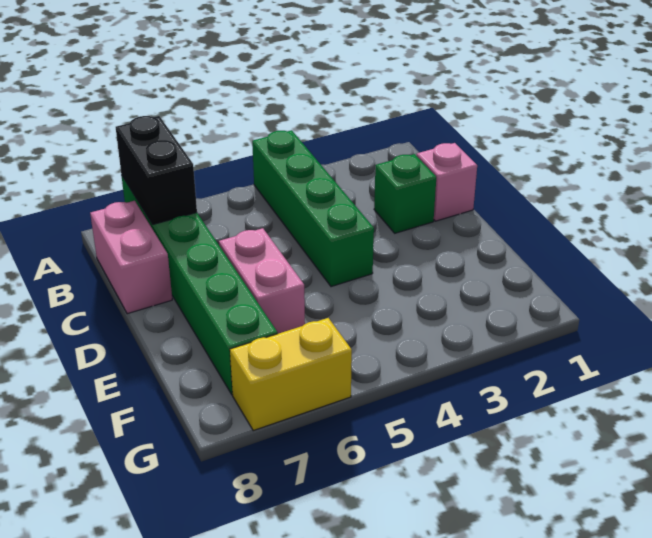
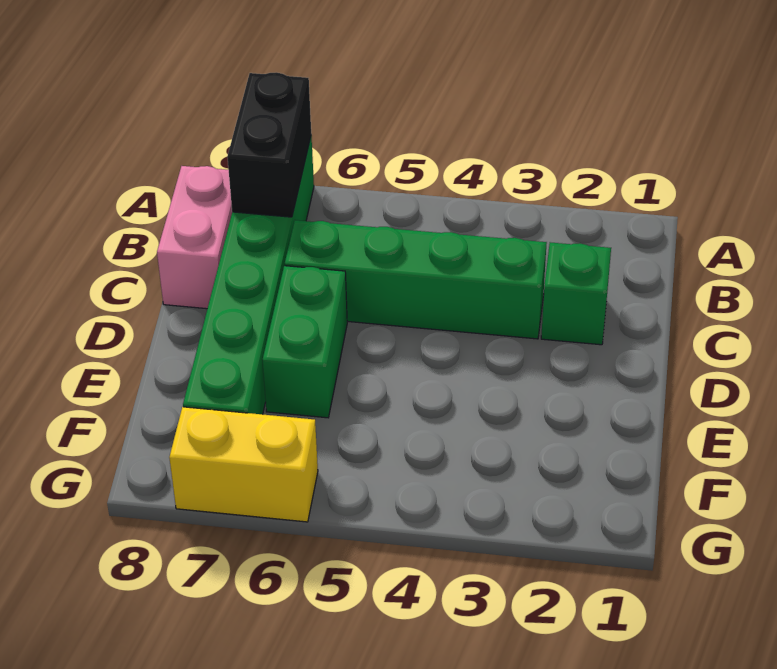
green brick A4:D4 level 1 -> green brick C3:C6 level 1
pink brick C1 level 1 -> none
pink brick D6:E6 level 1 -> green brick D6:E6 level 1

